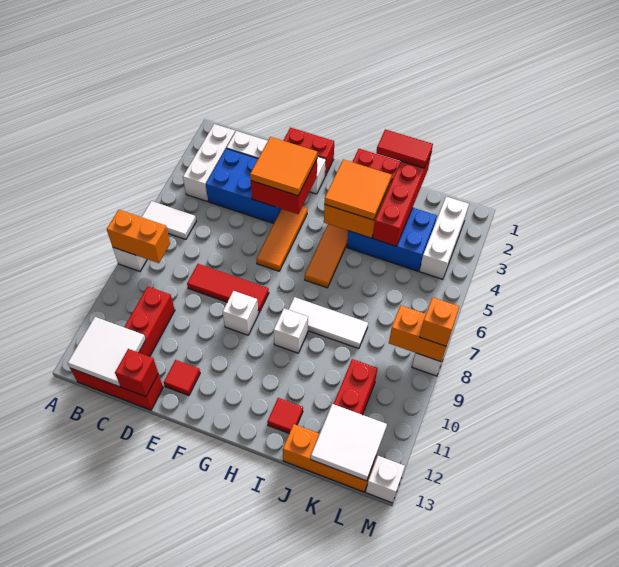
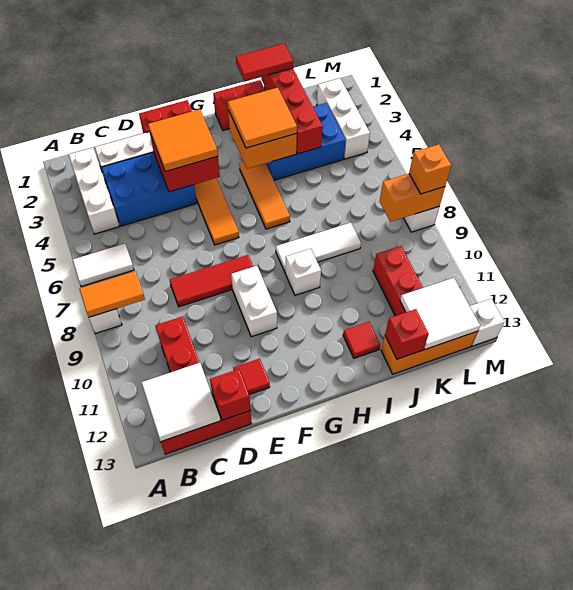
orange brick A8:B8 level 2 -> orange tile A8:B8 level 2
white brick F9 level 1 -> white brick F9:F10 level 1
none -> red brick J13 level 2

